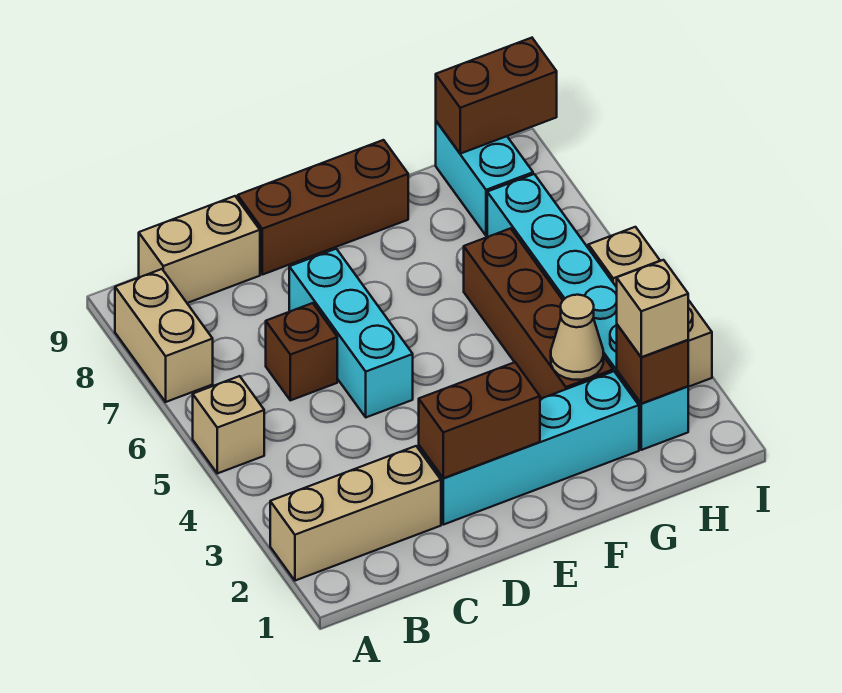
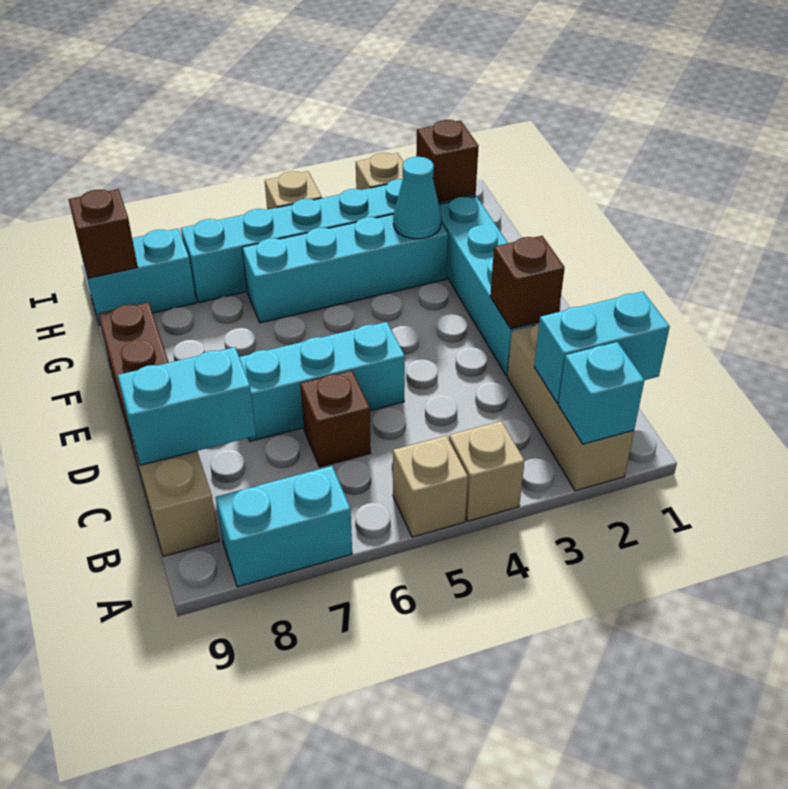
none -> cyan brick A2 level 2
tan brick A7:A8 level 1 -> cyan brick A7:A8 level 1
none -> cyan brick B1:B2 level 2
none -> cyan brick C8:C9 level 2
brown brick D2:E2 level 2 -> brown brick D2 level 2
brown brick G3:G6 level 1 -> cyan brick G3:G6 level 1
tan cone G3 level 2 -> cyan cone G3 level 2
tan brick H2 level 3 -> tan brick A4 level 1
brown brick H9:I9 level 2 -> brown brick H9 level 2

